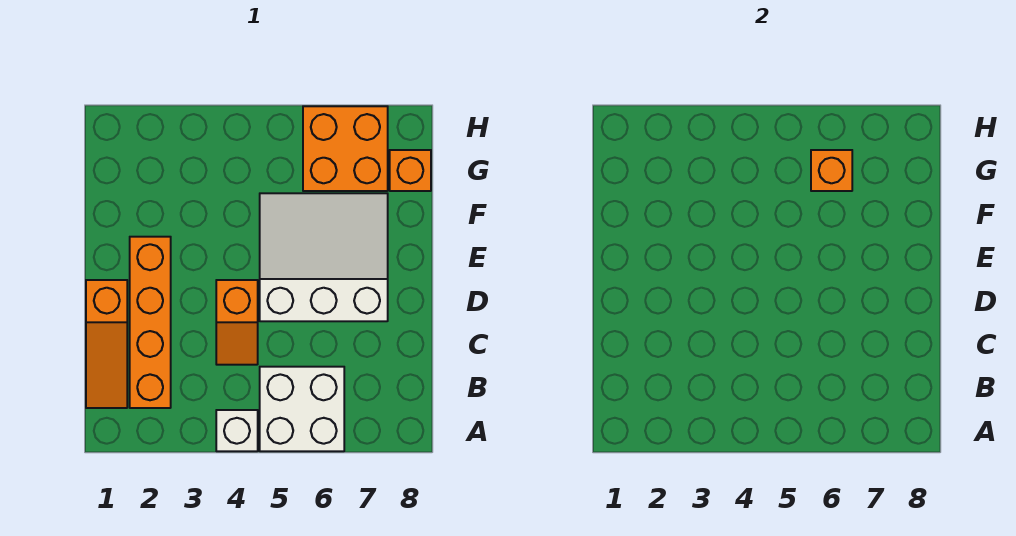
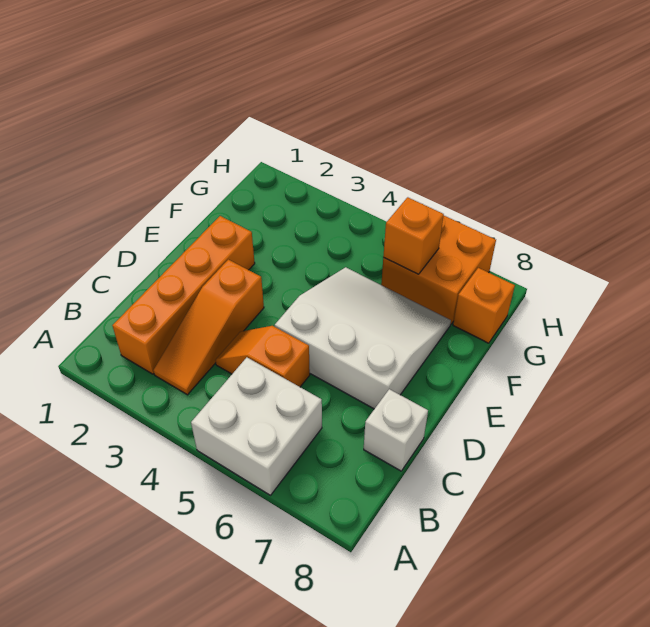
white brick A4 level 1 -> white brick C8 level 1
orange slope B1:D1 level 1 top D -> orange slope B3:D3 level 1 top D
orange slope C4:D4 level 1 top D -> orange slope C4:C5 level 1 top 5

